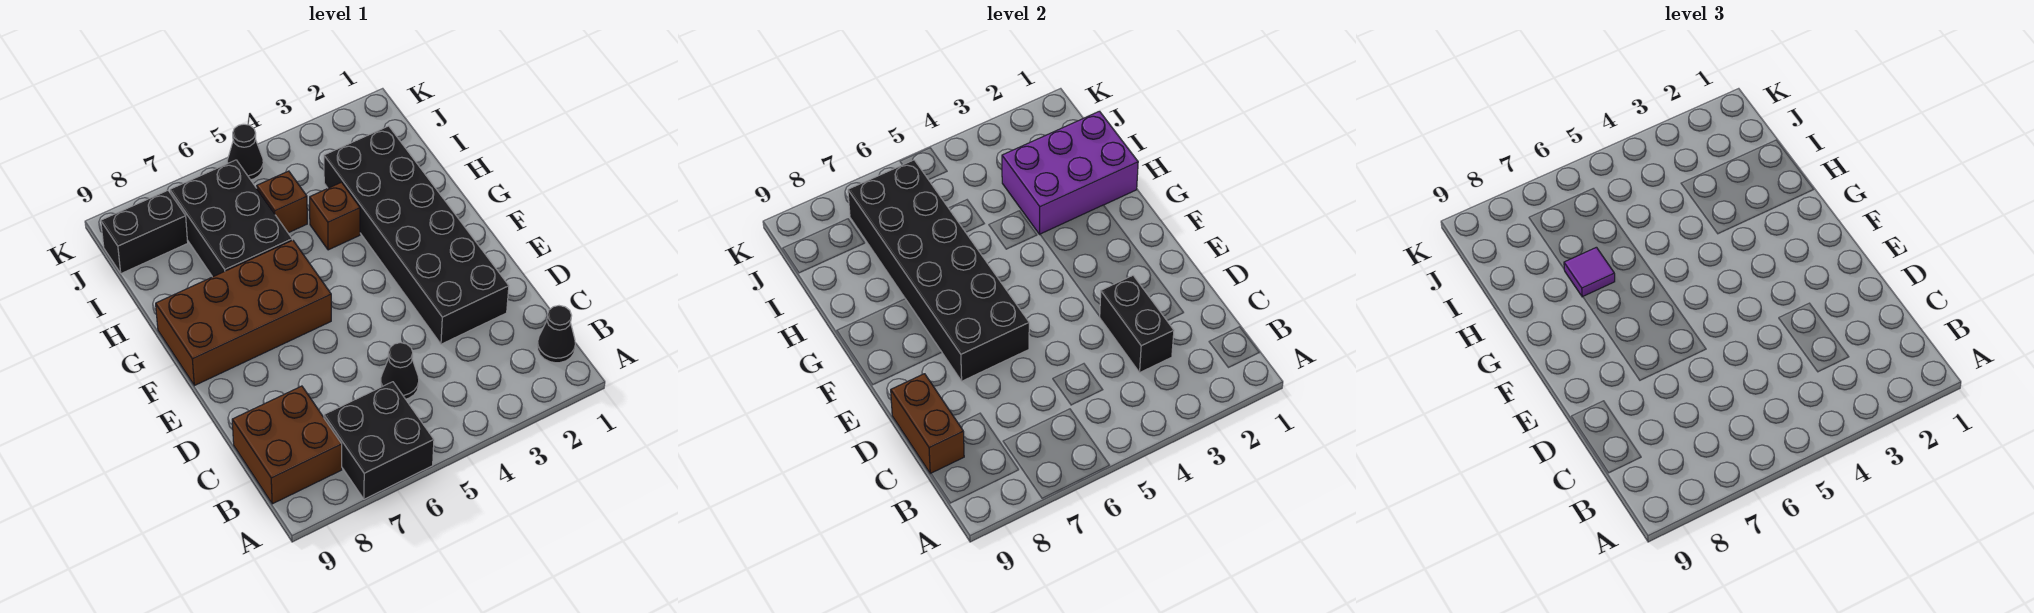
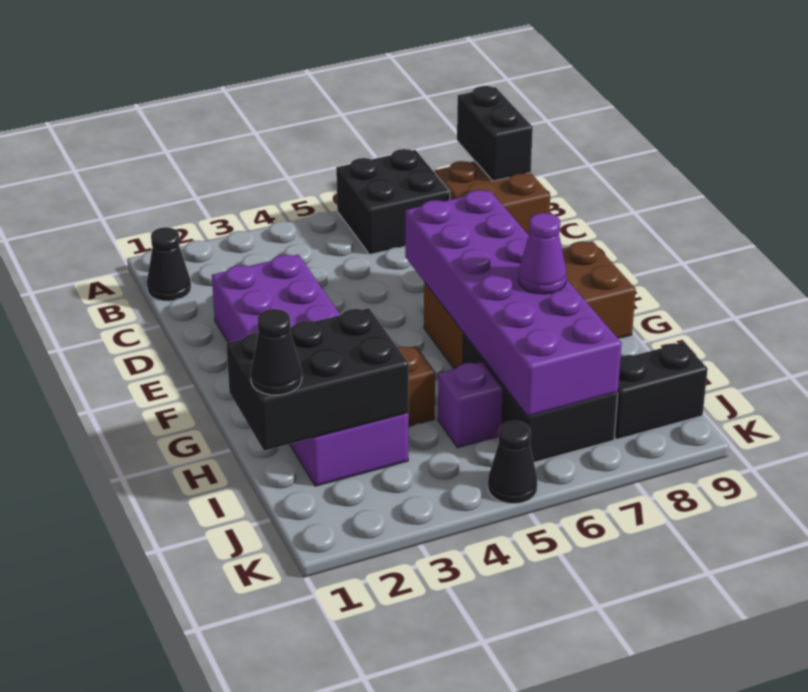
black brick C3:D3 level 2 -> black brick A9:B9 level 2
black cone C5 level 1 -> black cone I1 level 3
brown brick C9:D9 level 2 -> none
black brick D2:I3 level 1 -> purple brick D2:I3 level 1
black brick E6:J7 level 2 -> purple brick E6:J7 level 2
purple brick H1:I3 level 2 -> black brick H1:I3 level 2
purple tile H7 level 3 -> purple cone H7 level 3
brown brick I5 level 1 -> purple brick I5 level 1

